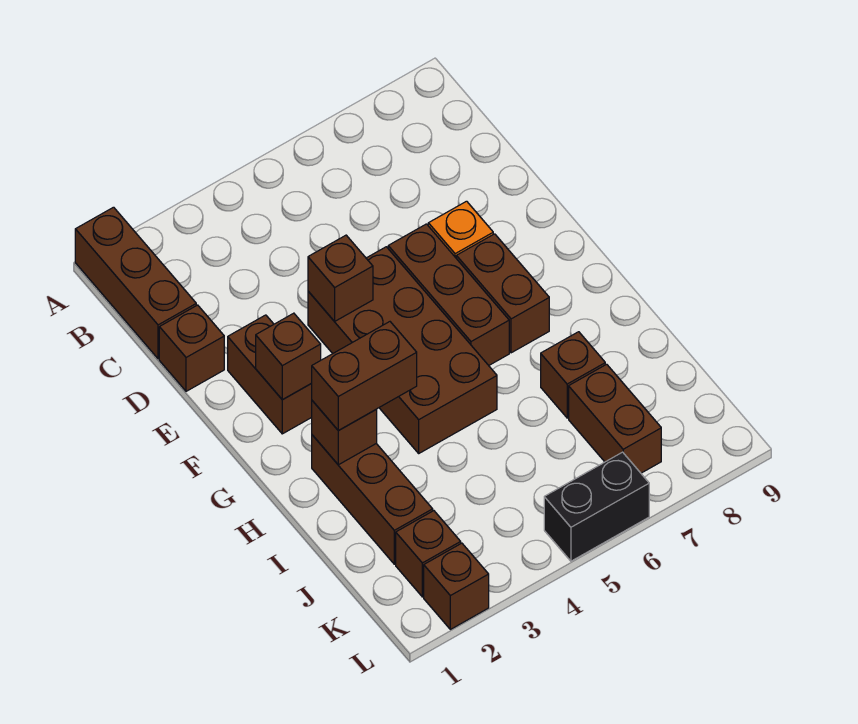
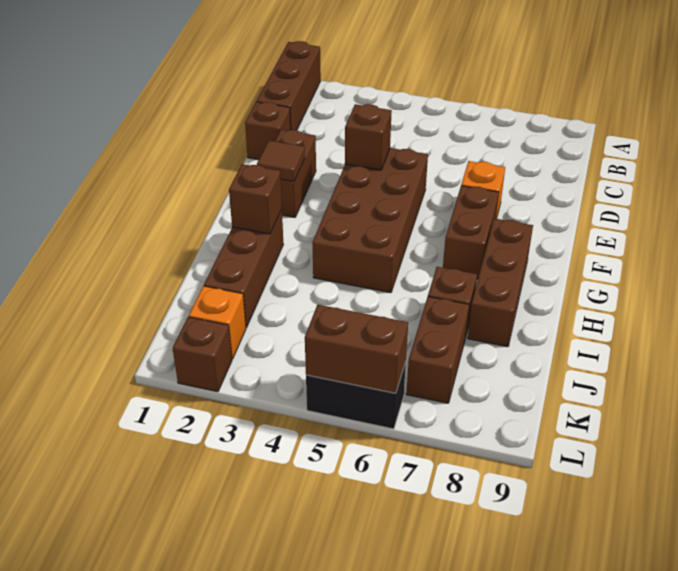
brown brick E6:G6 level 1 -> brown brick G8:I8 level 1
brown brick F2 level 2 -> brown tile F2 level 2
brown brick H2:H3 level 3 -> brown brick L5:L6 level 2
brown brick K2 level 1 -> orange brick K2 level 1

